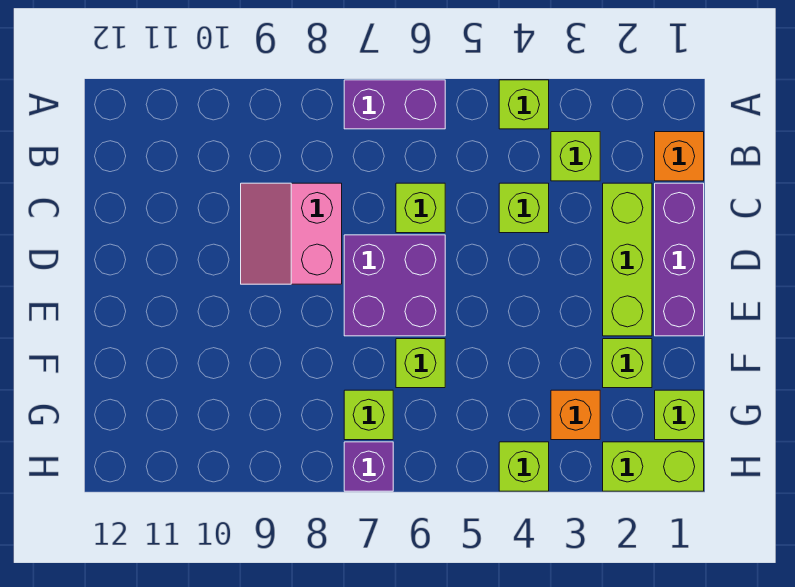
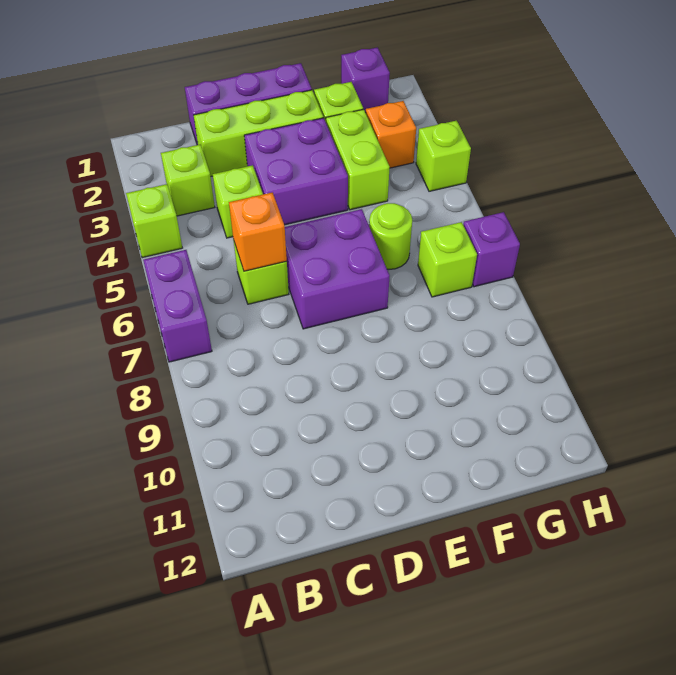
orange brick B1 level 1 -> orange brick C6 level 2
pink slope C8:D9 level 1 top 8 -> none
none -> purple brick D3:E4 level 1
lime brick F6 level 1 -> lime round brick F6 level 1
lime brick G1 level 1 -> purple brick G1 level 1
lime brick H1:H2 level 1 -> lime brick F3:F4 level 1

